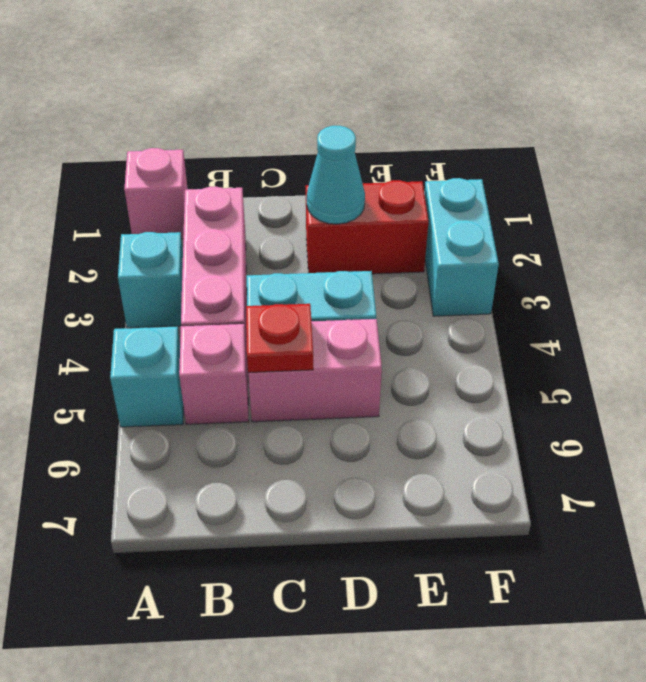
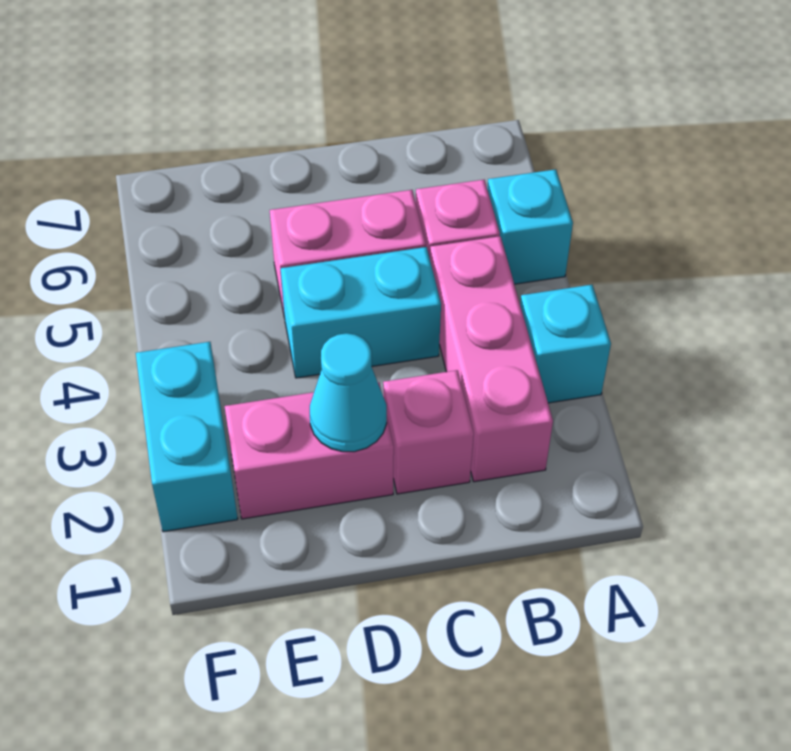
pink brick A1 level 1 -> pink brick C2 level 1
red plate C5 level 2 -> none
red brick D2:E2 level 1 -> pink brick D2:E2 level 1

